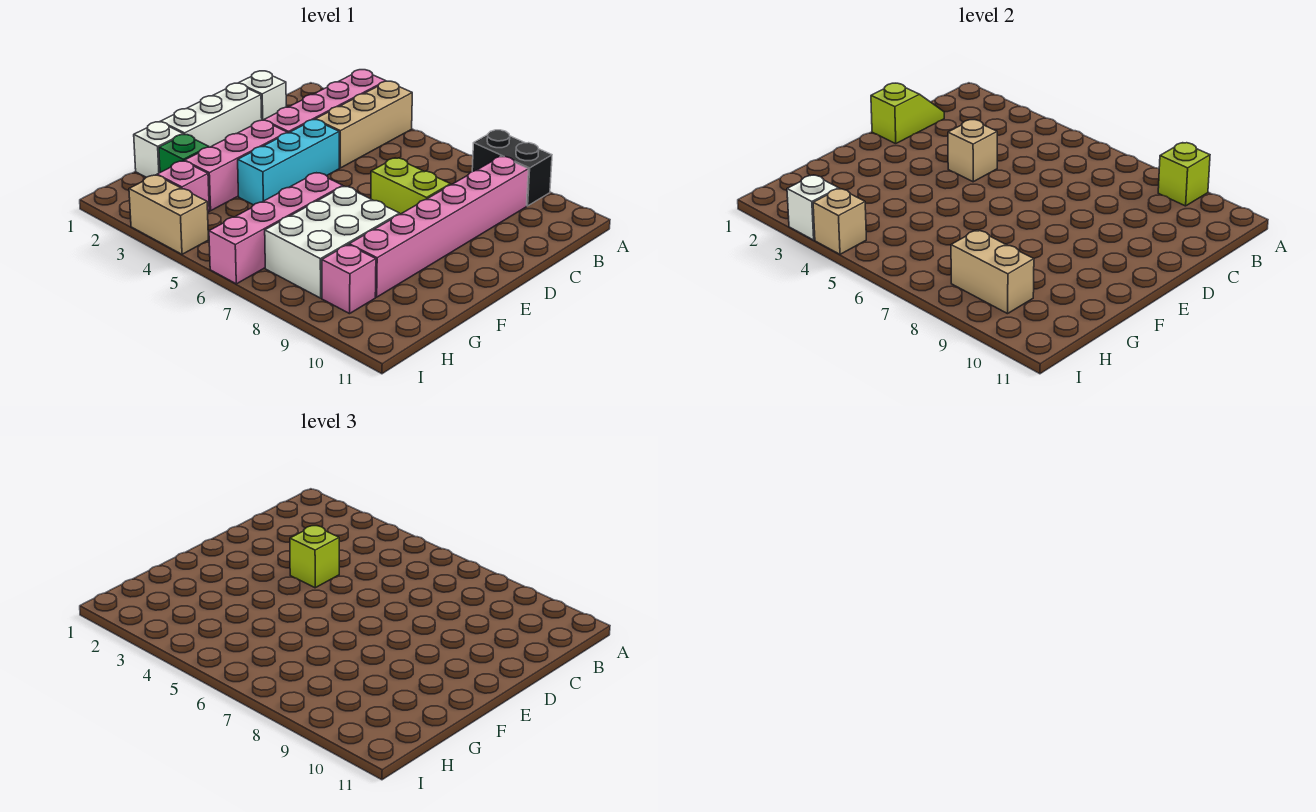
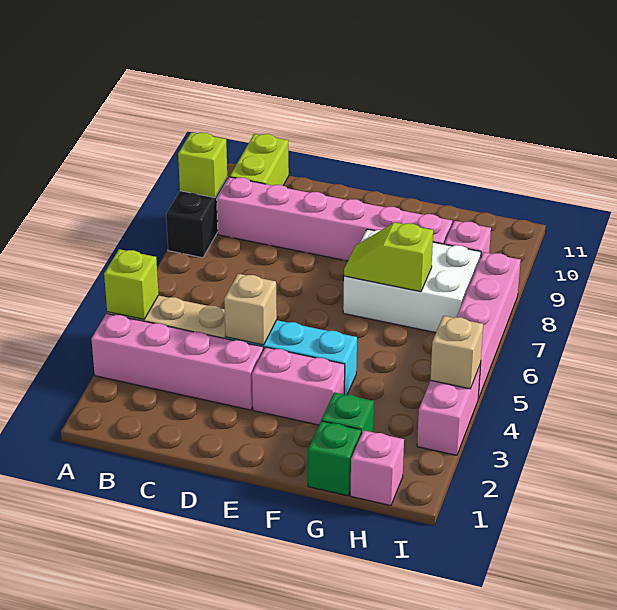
white brick C1 level 1 -> none
lime slope C1:D1 level 2 top D -> lime slope F7:G7 level 2 top G
white brick D1:F1 level 1 -> none
lime brick D4 level 3 -> lime brick A4 level 2
lime brick D7:D8 level 1 -> lime brick B10:B11 level 1
pink brick E3:G3 level 1 -> pink brick E3:F3 level 1
pink brick F6:I6 level 1 -> pink brick I5:I8 level 1
white brick G1 level 1 -> green brick G1 level 1
pink brick H3 level 1 -> pink brick H1 level 1
tan brick H8:H9 level 2 -> none
tan brick I3:I4 level 1 -> pink brick I3:I4 level 1
white brick I3 level 2 -> none

